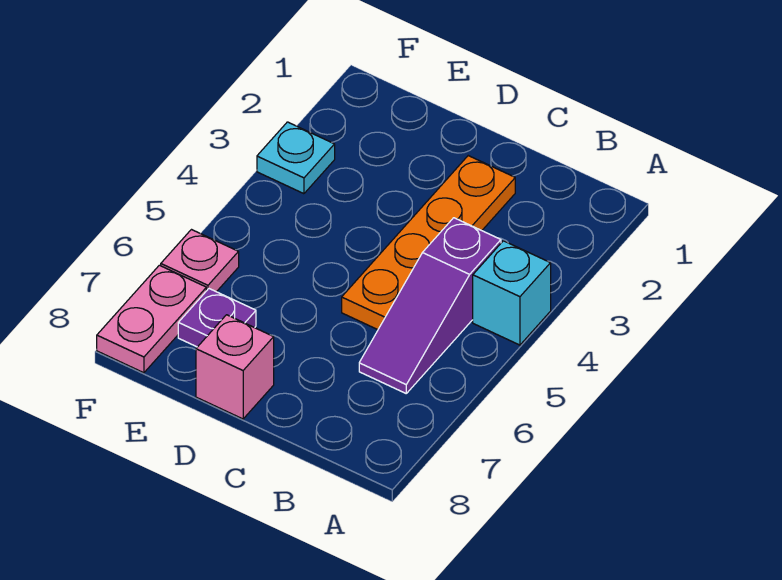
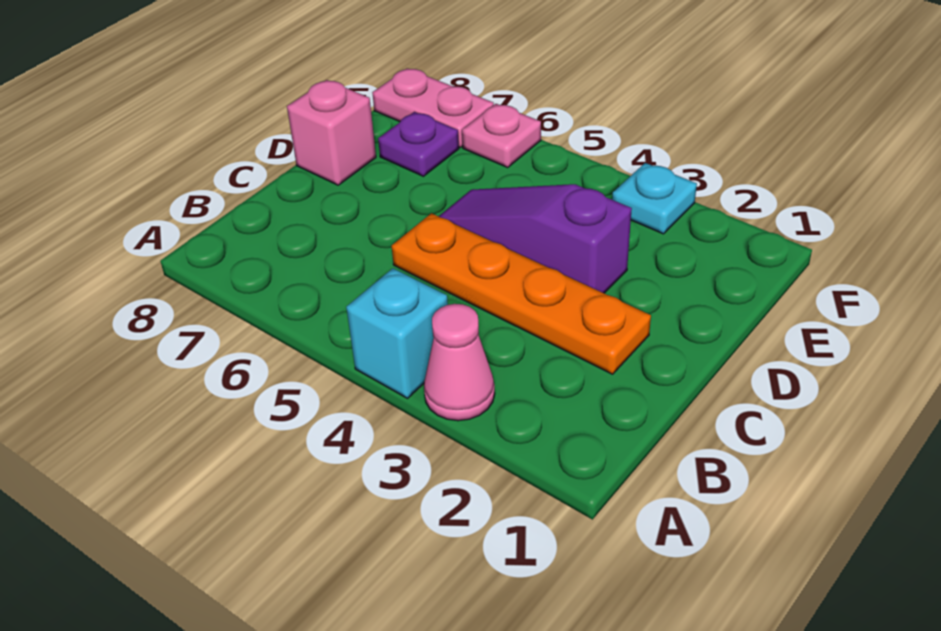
none -> pink cone A3 level 1
purple slope B4:B6 level 1 top 4 -> purple slope D3:D5 level 1 top 3

